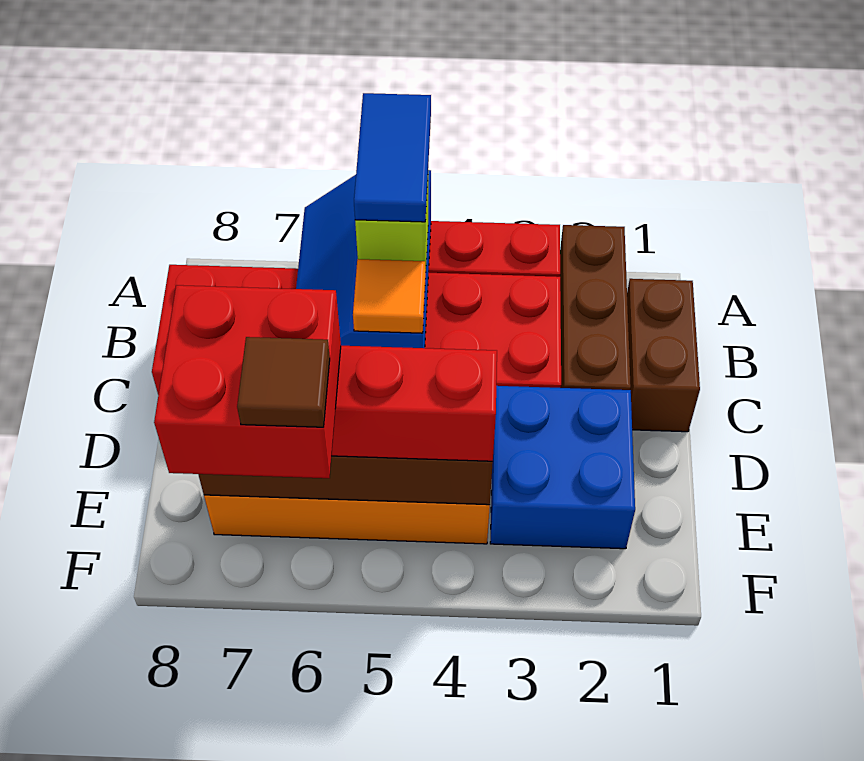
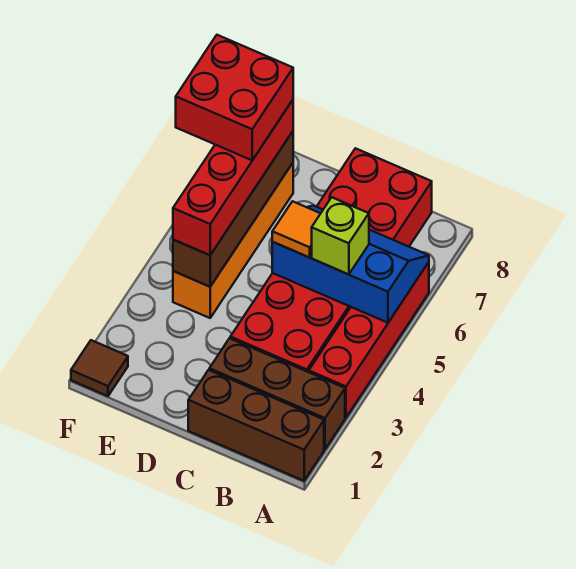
blue tile A5:B5 level 4 -> none
brown brick B1:C1 level 1 -> brown brick A1:C1 level 1
blue brick D2:E3 level 1 -> none
brown tile F6 level 5 -> brown tile F1 level 1

